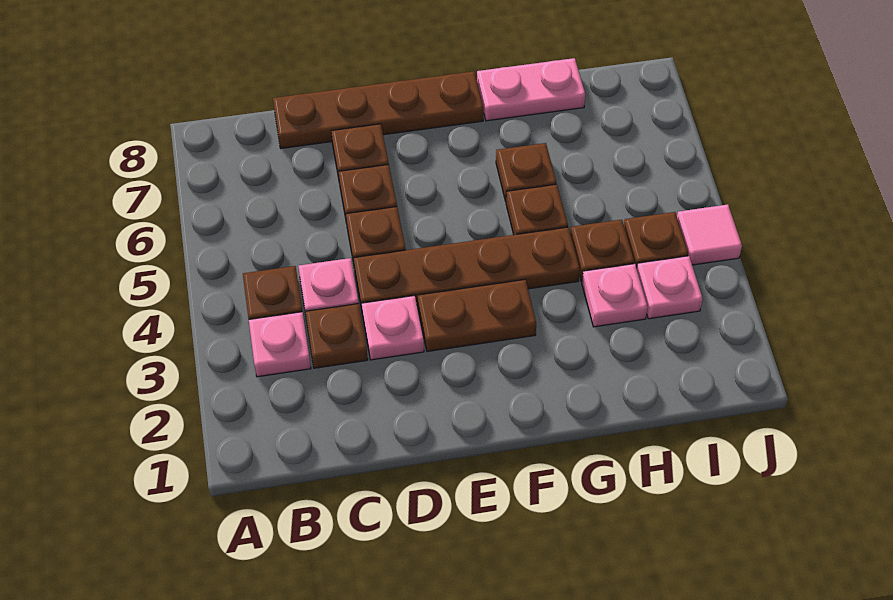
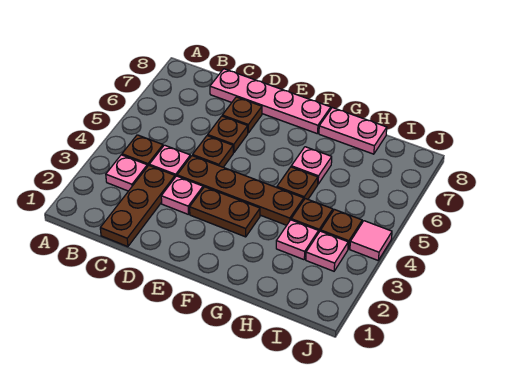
brown plate C3 level 1 -> brown plate C1:C3 level 1
brown plate C8:F8 level 1 -> pink plate C8:F8 level 1
brown plate G6 level 1 -> pink plate G6 level 1

